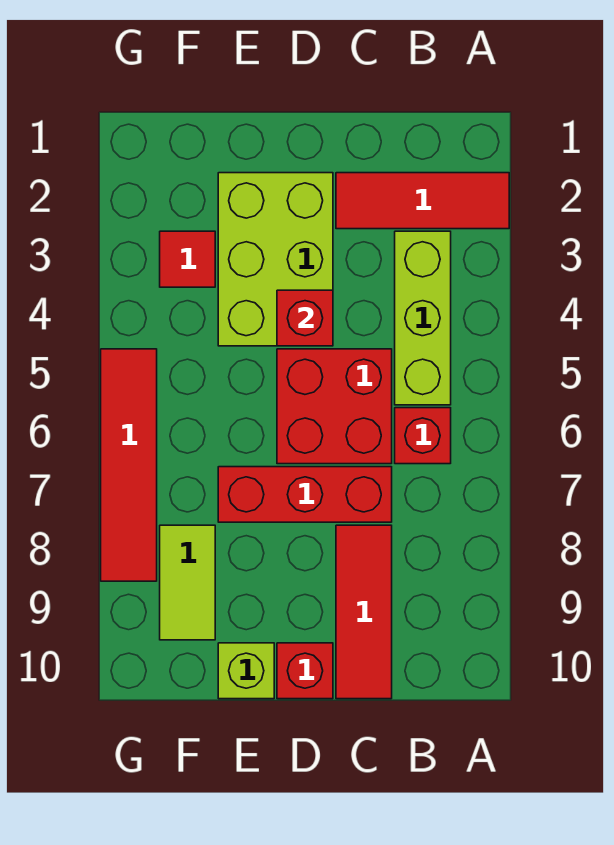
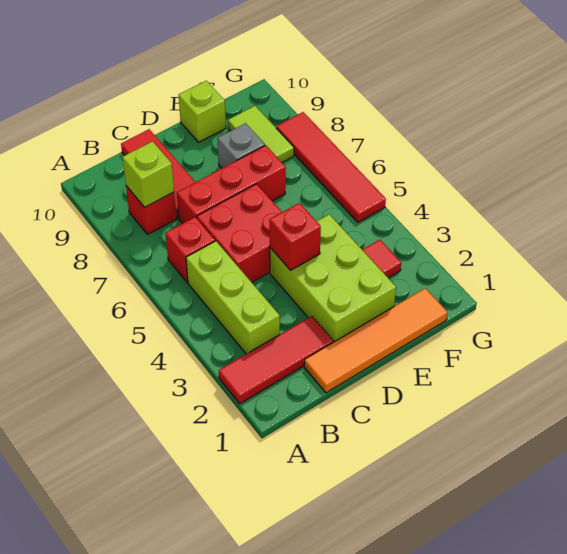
none -> lime brick B8 level 2
none -> orange tile C1:F1 level 1
red brick D10 level 1 -> red brick B8 level 1
none -> grey brick E8 level 1

